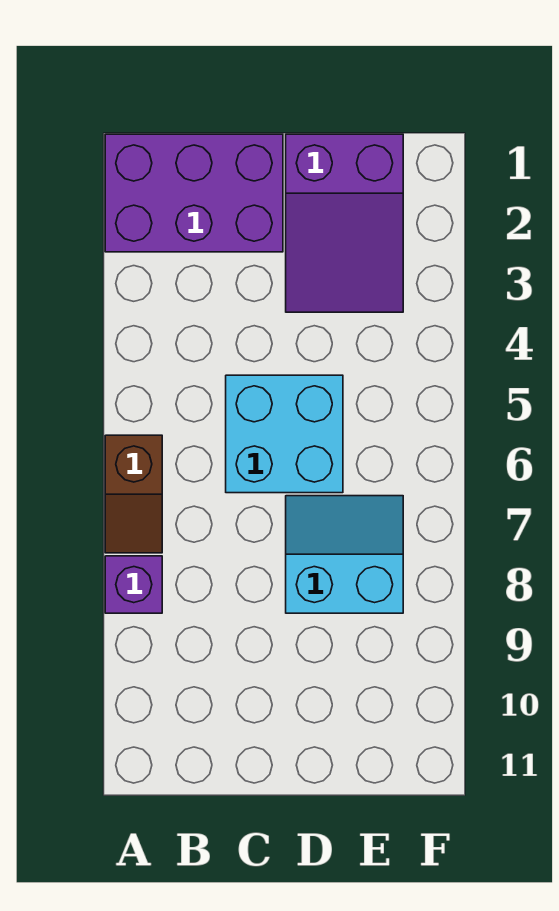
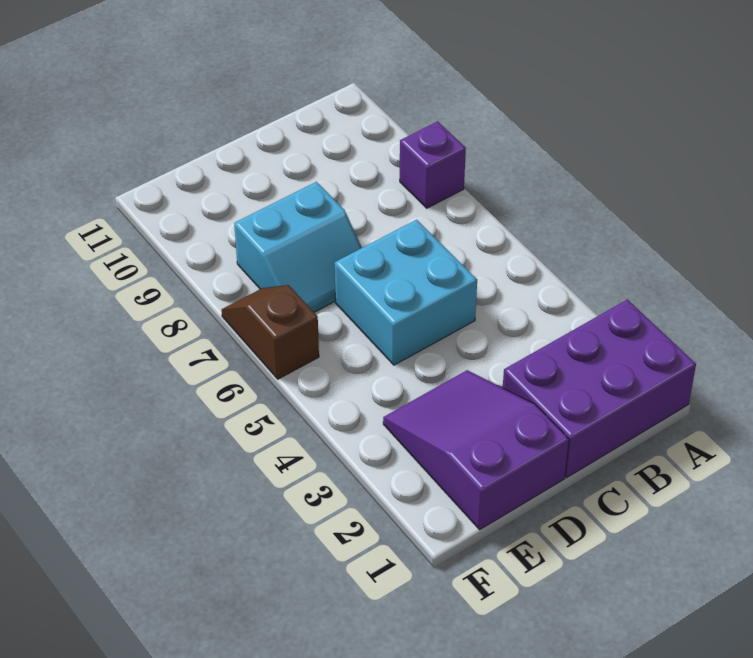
brown slope A6:A7 level 1 top 6 -> brown slope F6:F7 level 1 top 6

